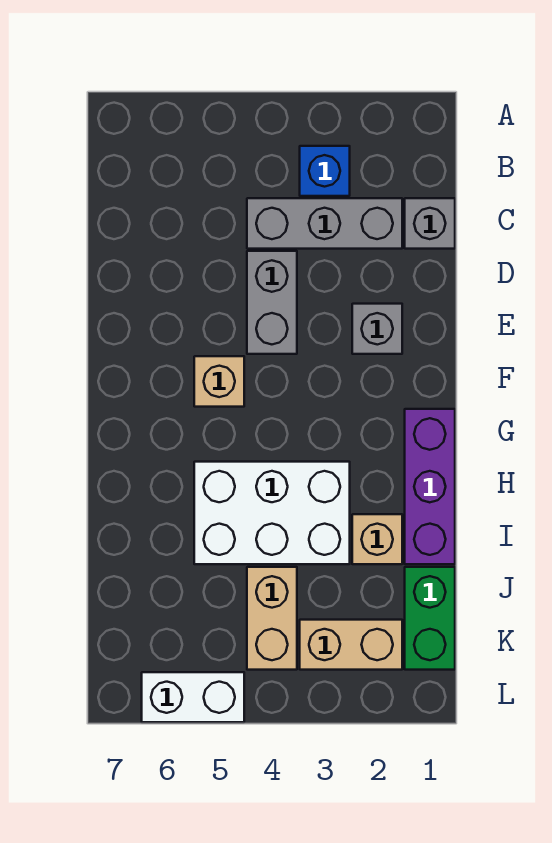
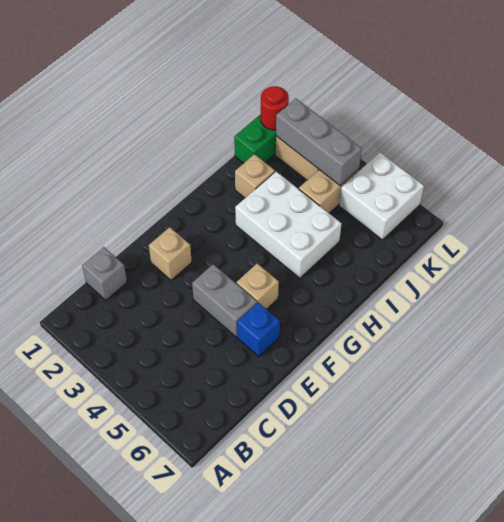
blue brick B3 level 1 -> blue brick E6 level 1
grey brick C2:C4 level 1 -> grey brick K2:K4 level 2
grey brick D4:E4 level 1 -> grey brick E4:E5 level 1
grey brick E2 level 1 -> tan brick E2 level 1
purple brick G1:I1 level 1 -> none
none -> red round brick K1 level 2
white brick L5:L6 level 1 -> white brick K5:L6 level 1

